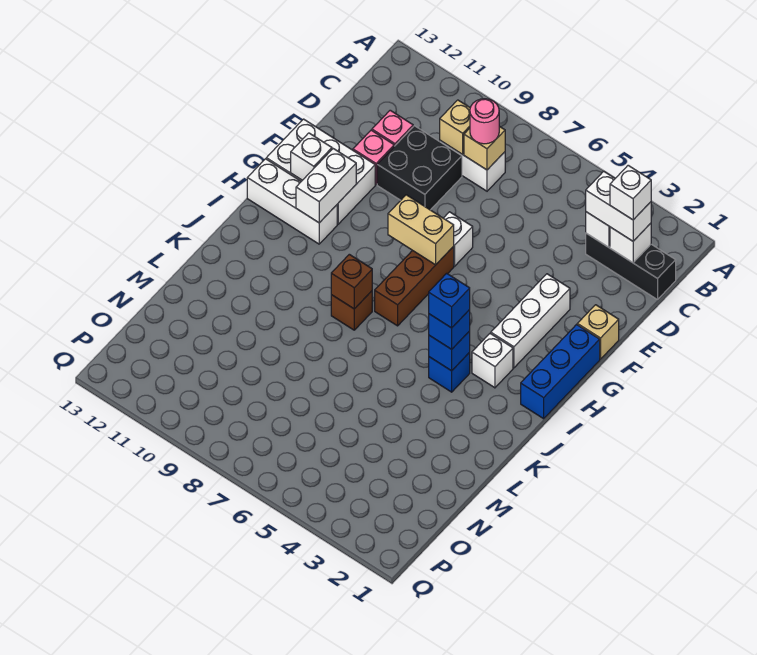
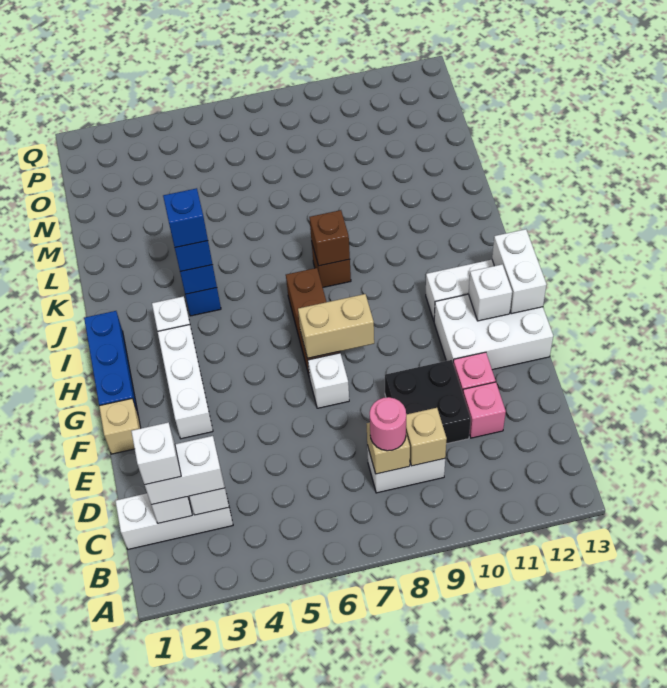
black brick C1:C3 level 1 -> white brick C1:C3 level 1
white brick G11:H11 level 2 -> white brick G13:H13 level 2

